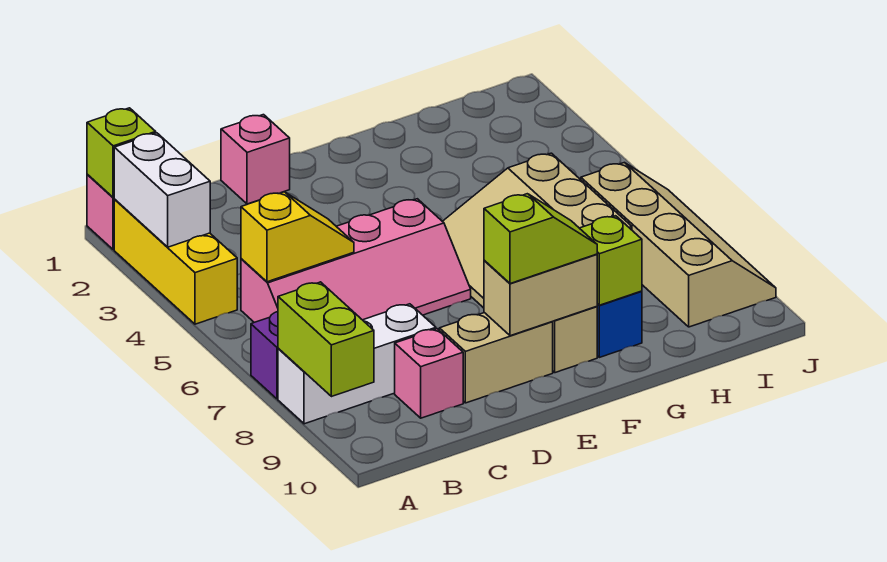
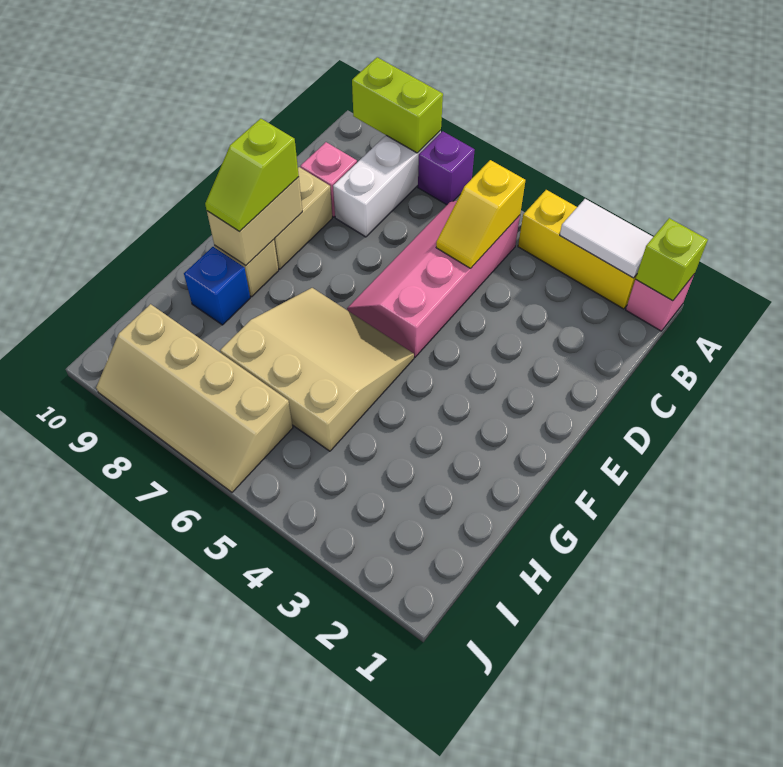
white brick A2:A3 level 2 -> white tile A2:A3 level 2
pink brick D1 level 1 -> none
lime brick G9 level 2 -> none

